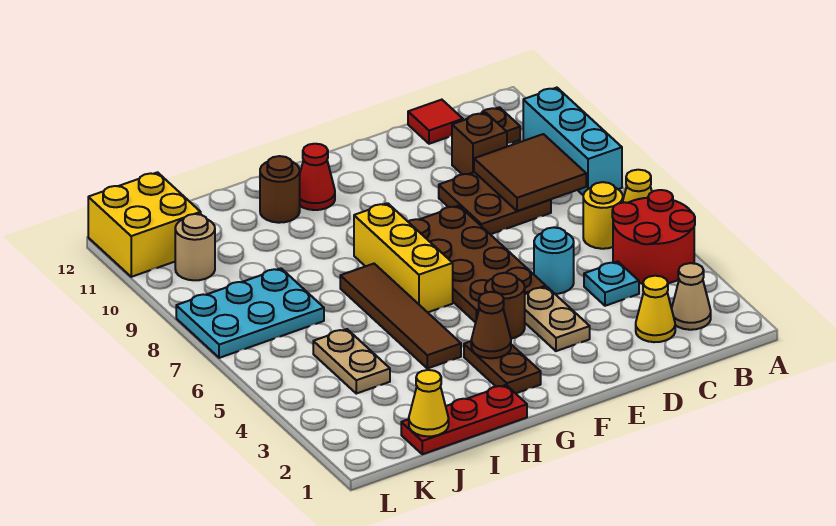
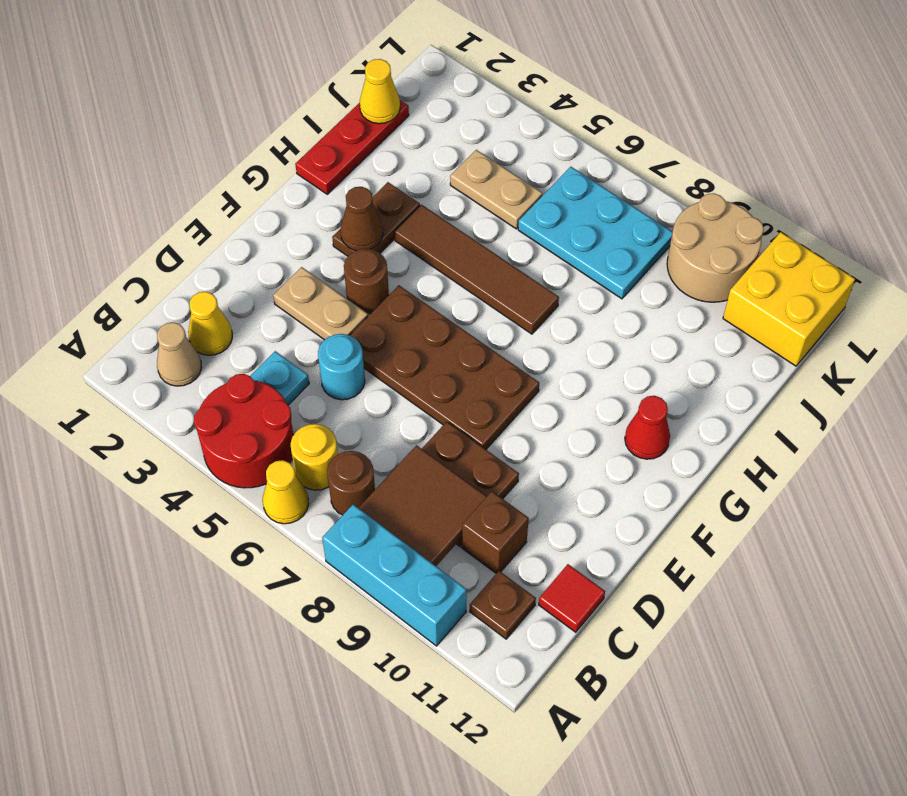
brown plate G2:G3 level 1 -> brown plate G3:H3 level 1
yellow brick G6:G8 level 1 -> none
brown round brick H11 level 1 -> brown round brick B7 level 1
cyan plate J7:L8 level 1 -> cyan plate J6:K8 level 1
tan round brick K10 level 1 -> tan round brick K9:L10 level 1

